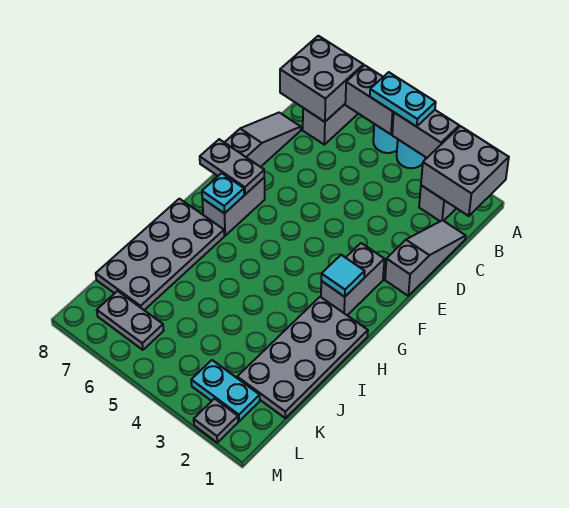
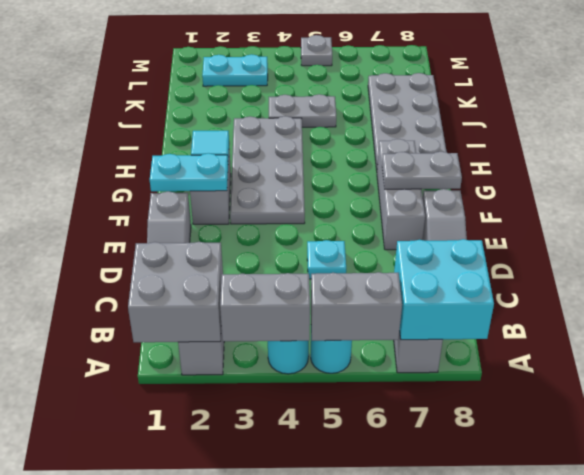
cyan plate A4:A5 level 3 -> cyan plate F1:F2 level 2
grey brick A7:B8 level 2 -> cyan brick A7:B8 level 2
grey brick F7:G7 level 1 -> grey brick E7:G7 level 1
cyan plate G7 level 2 -> cyan plate D5 level 1
grey plate H1:K2 level 1 -> grey plate F3:I4 level 1
grey plate L6:L7 level 1 -> grey plate J4:J5 level 1
grey plate M2 level 1 -> grey plate M5 level 1

